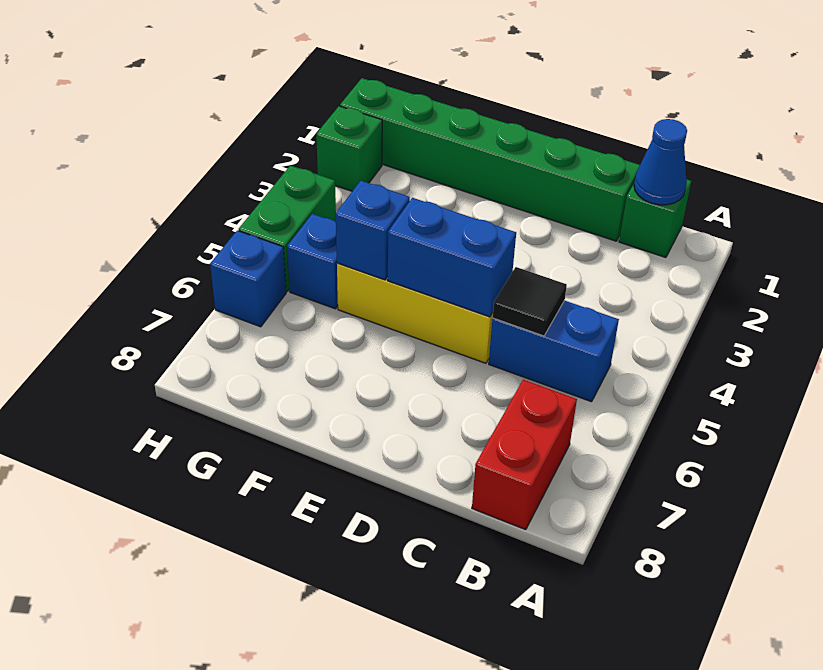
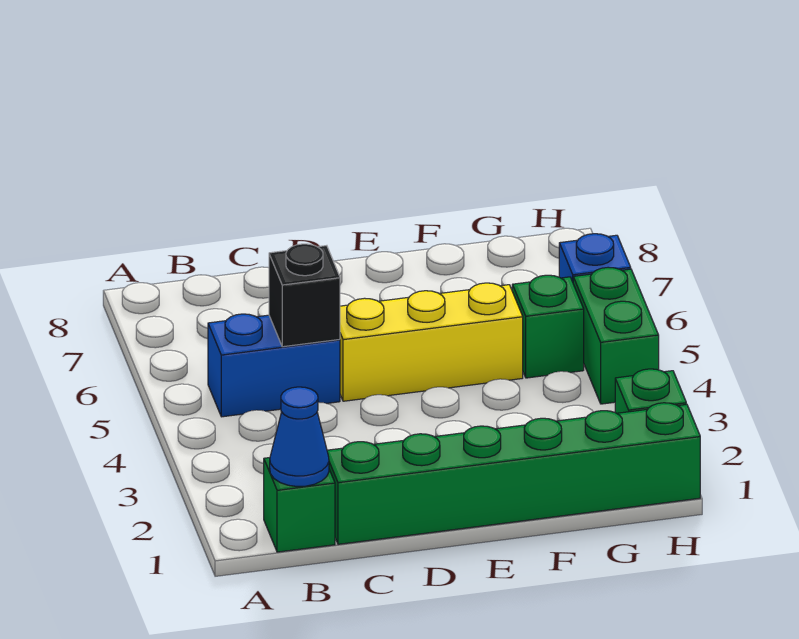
red brick B7:B8 level 1 -> none
black tile C5 level 2 -> black brick C5 level 2
blue brick D5:E5 level 2 -> none
blue brick F5 level 2 -> none
blue brick G5 level 1 -> green brick G5 level 1

